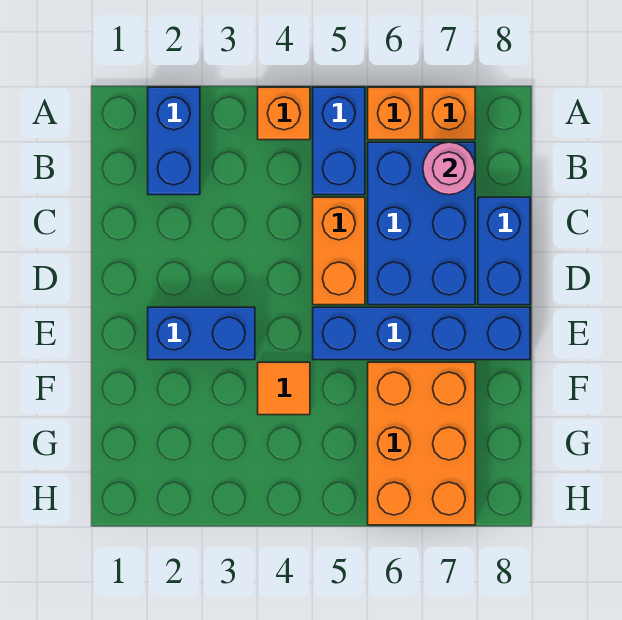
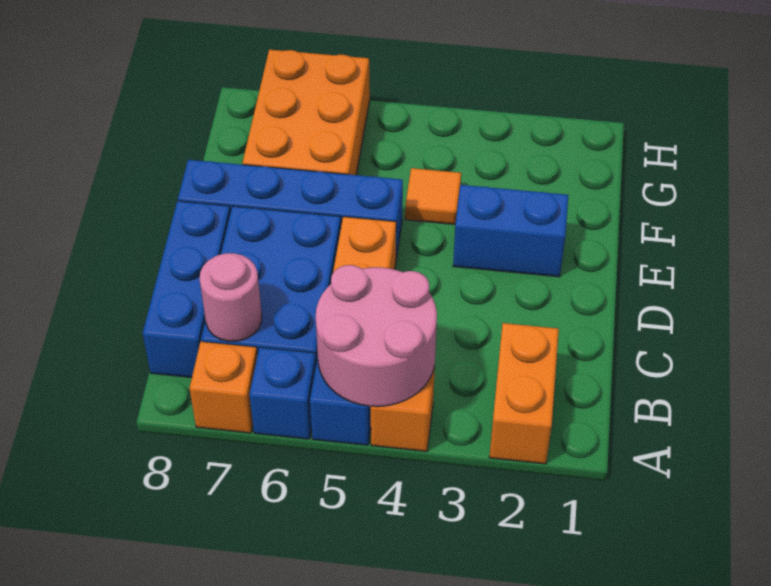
blue brick A2:B2 level 1 -> orange brick A2:B2 level 1
none -> pink round brick A4:B5 level 2
orange brick A6 level 1 -> blue brick A6 level 1
blue brick C8:D8 level 1 -> blue brick B8:D8 level 1

